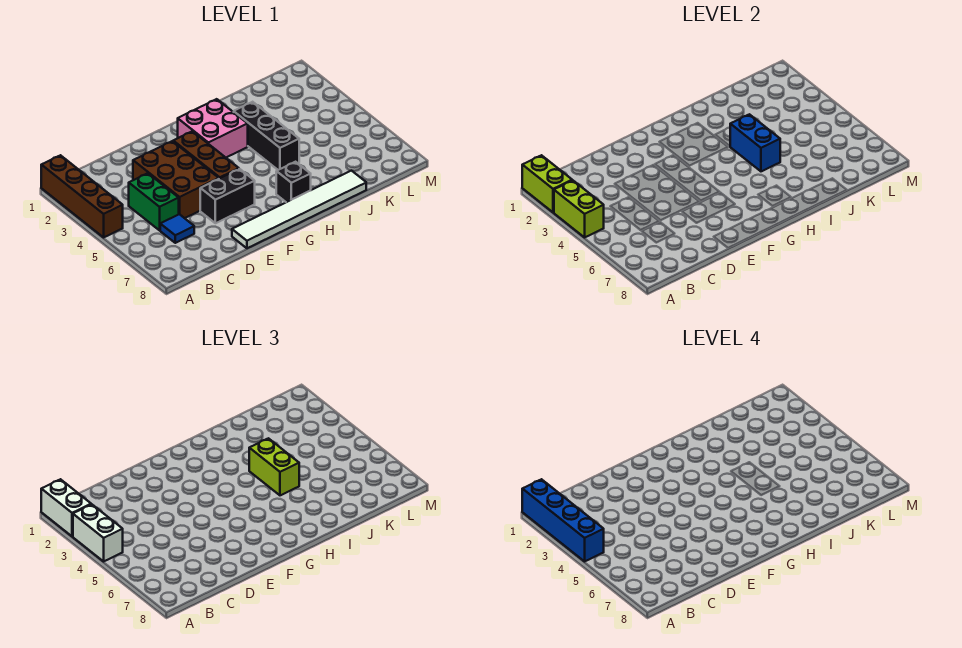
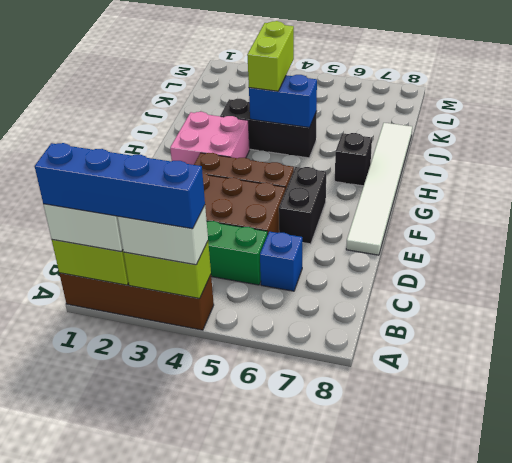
blue tile C6 level 1 -> blue brick C6 level 1
lime brick I4:I5 level 3 -> lime brick I4:J4 level 3

